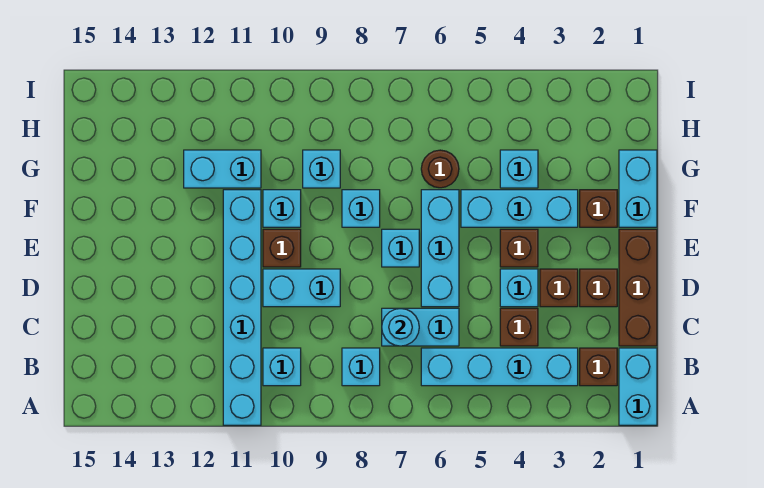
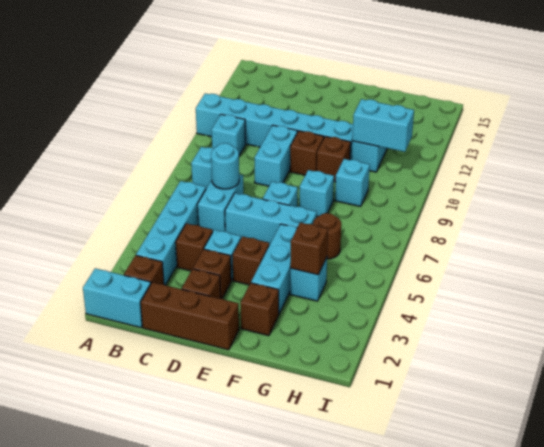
cyan brick F1:G1 level 1 -> cyan brick G11:H11 level 2
cyan brick F10 level 1 -> brown brick F10 level 1
none -> brown brick G4 level 2

